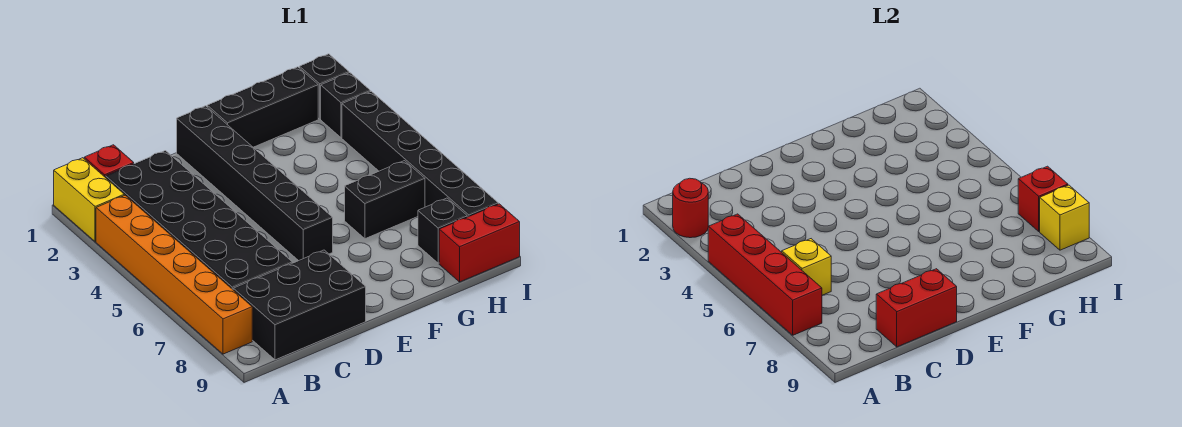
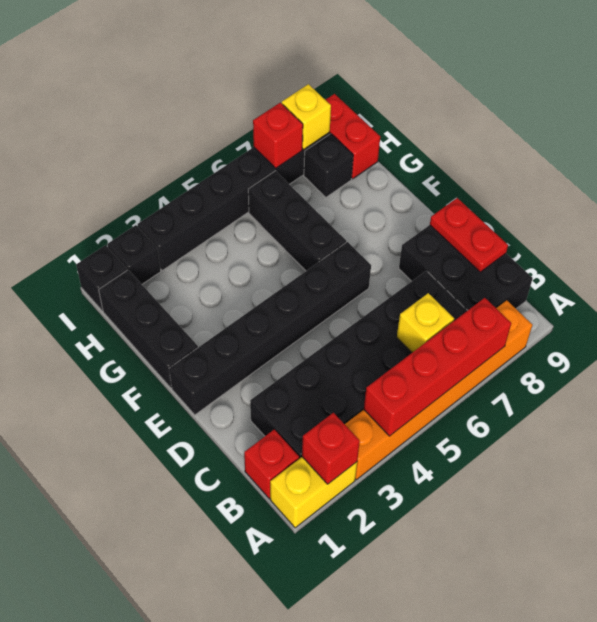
red round brick A2 level 2 -> red brick A2 level 2
red brick C9:D9 level 2 -> red plate C9:D9 level 2
black brick G6:H6 level 1 -> black brick F6:H6 level 1

